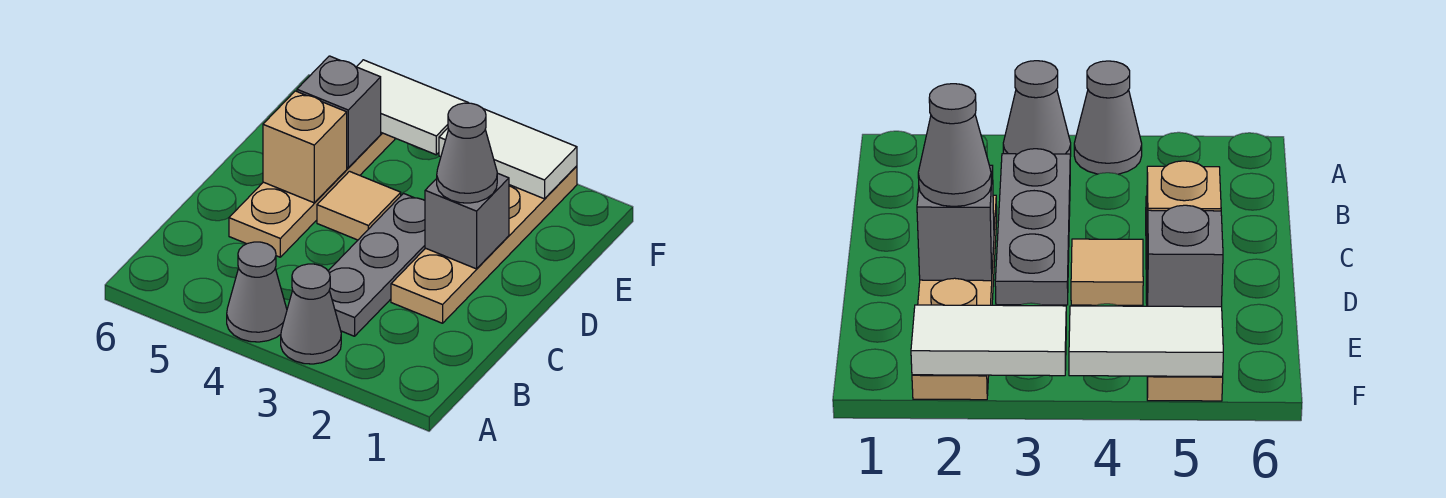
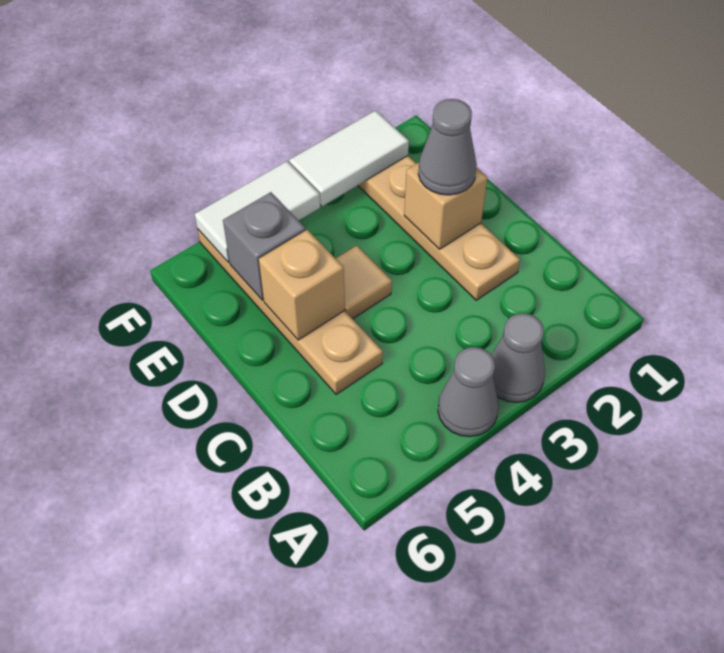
grey plate B3:D3 level 1 -> none
grey brick D2 level 2 -> tan brick D2 level 2

